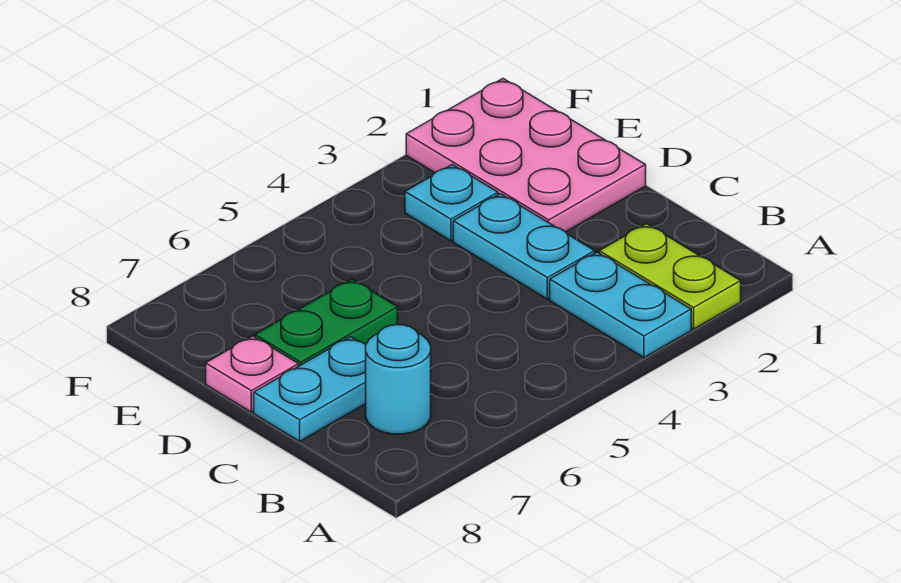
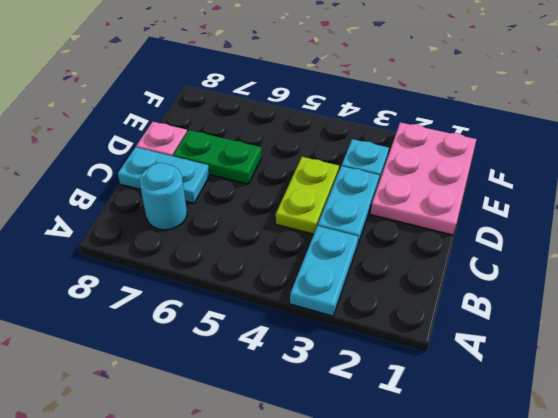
lime plate A2:B2 level 1 -> lime plate C4:D4 level 1

